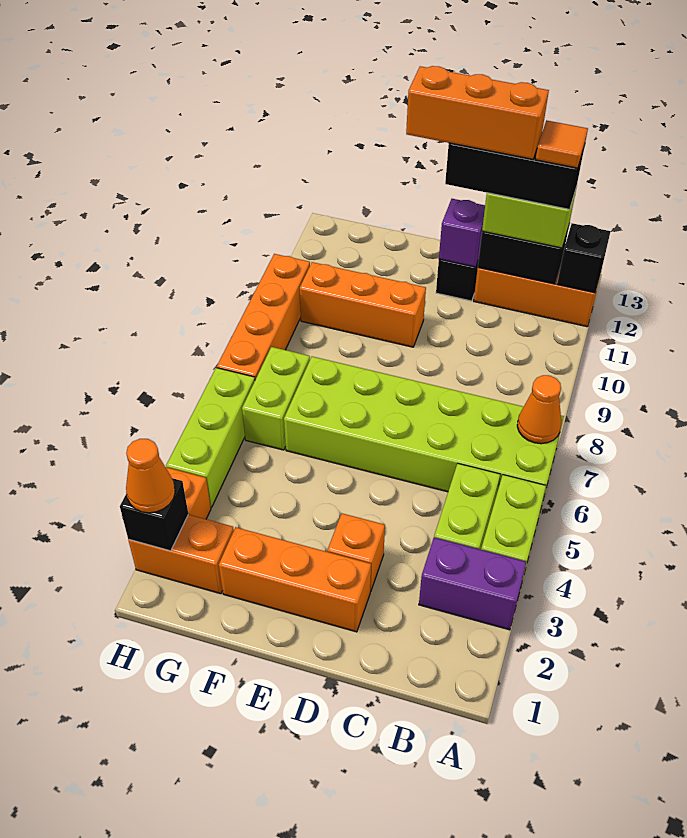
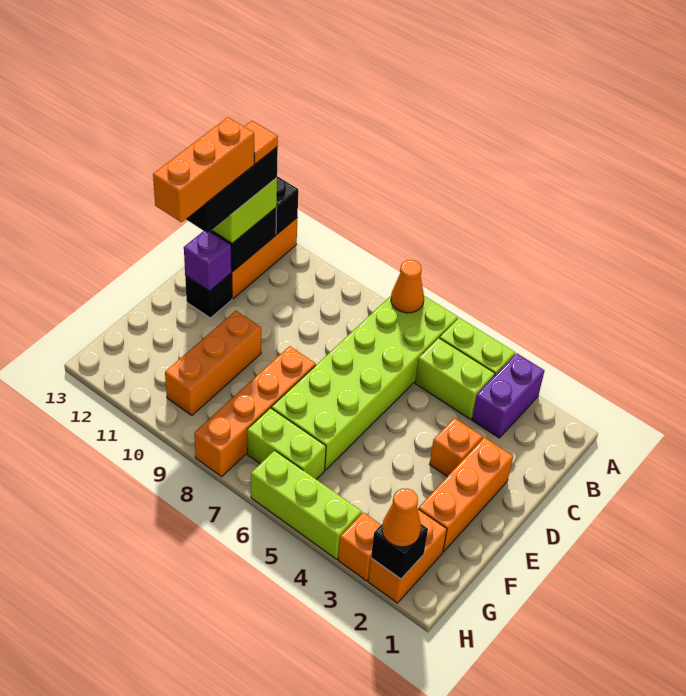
orange brick H7:H10 level 1 -> orange brick E8:H8 level 1

